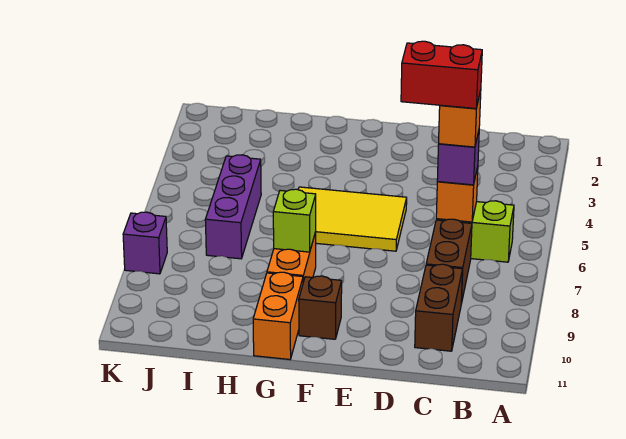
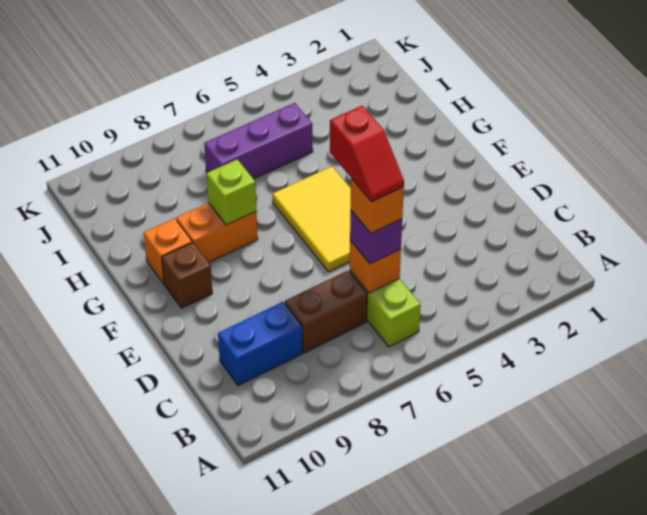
red brick C6:D6 level 5 -> red slope C6:D6 level 5 top D
brown brick C9:C10 level 1 -> blue brick C9:C10 level 1
orange brick G10:G11 level 1 -> orange brick G10 level 1
purple brick K8 level 1 -> none

